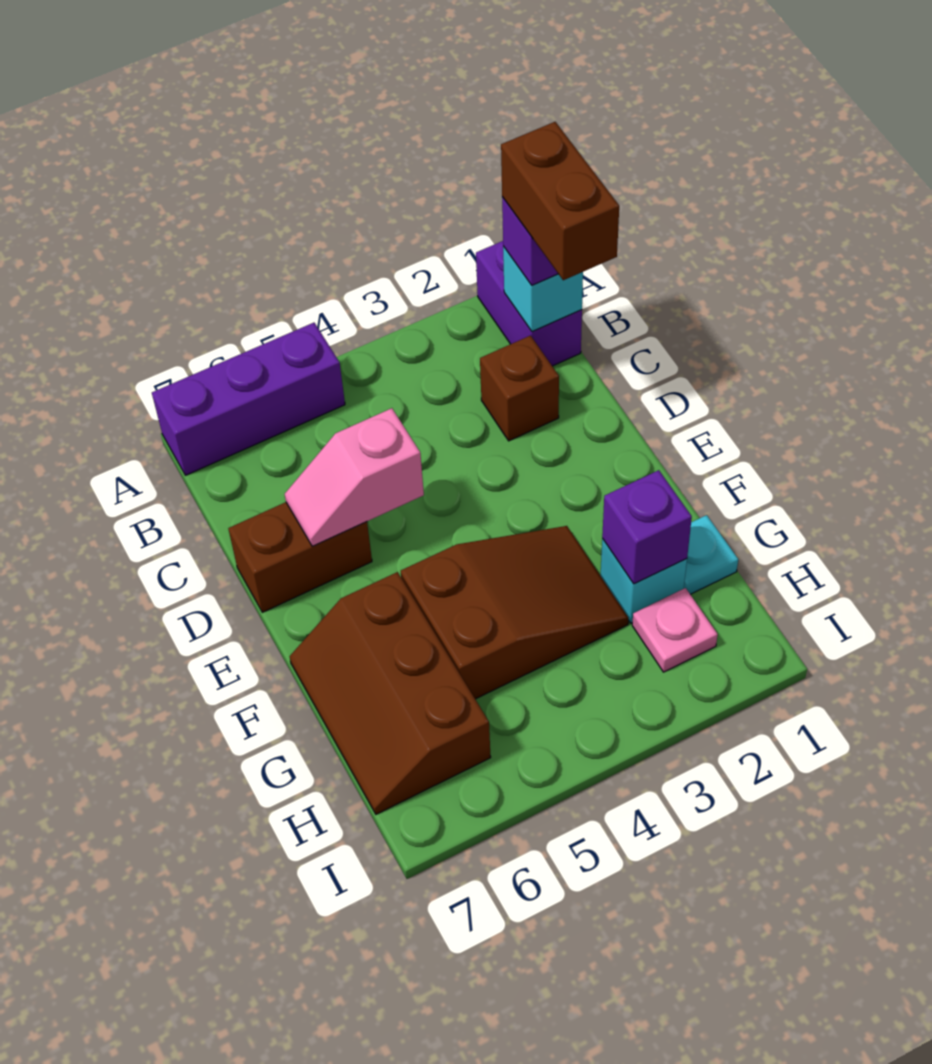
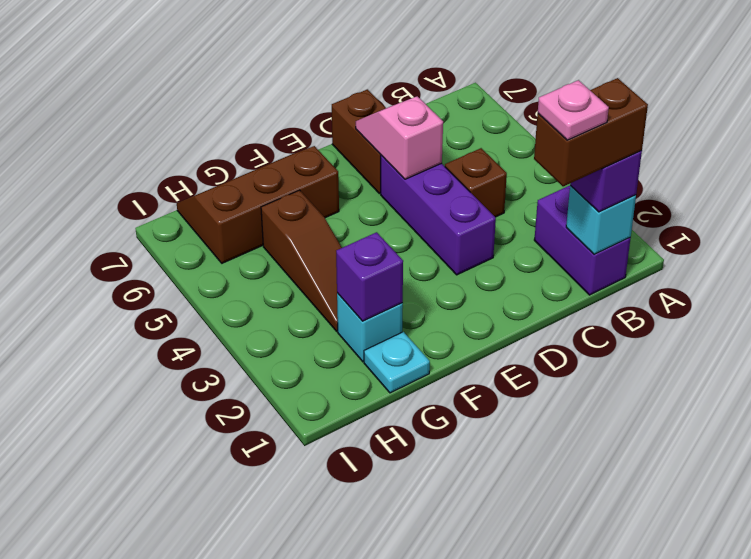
purple brick A1:B1 level 1 -> purple brick B1:B2 level 1
purple brick A5:A7 level 1 -> purple brick D3:D5 level 1
brown brick C2 level 1 -> brown brick C4 level 1
brown slope F3:G5 level 1 top 5 -> brown slope G3:G5 level 1 top 5
pink plate H2 level 1 -> pink plate C1 level 5

